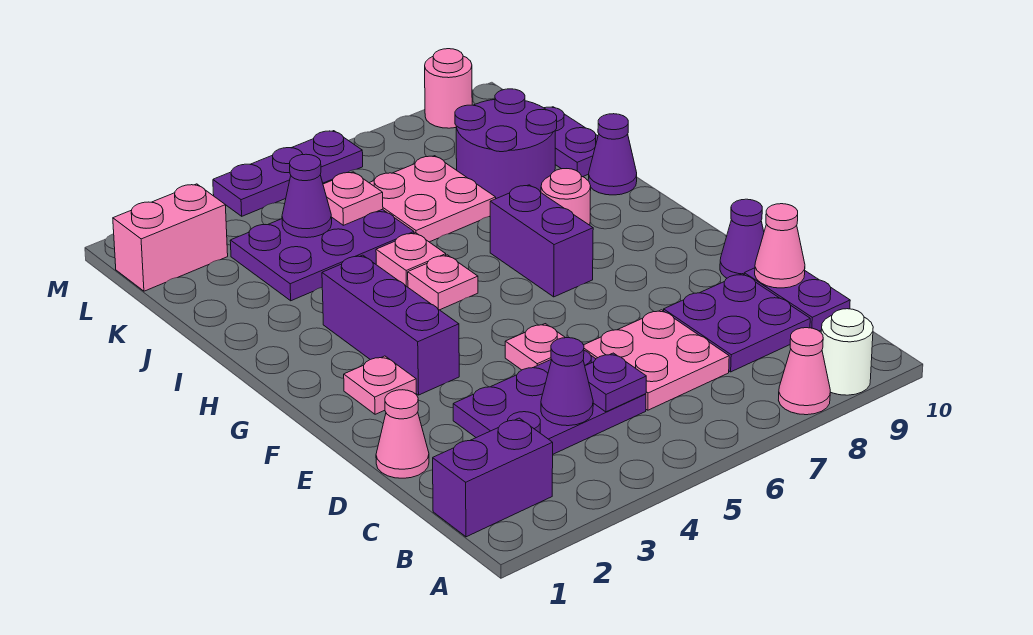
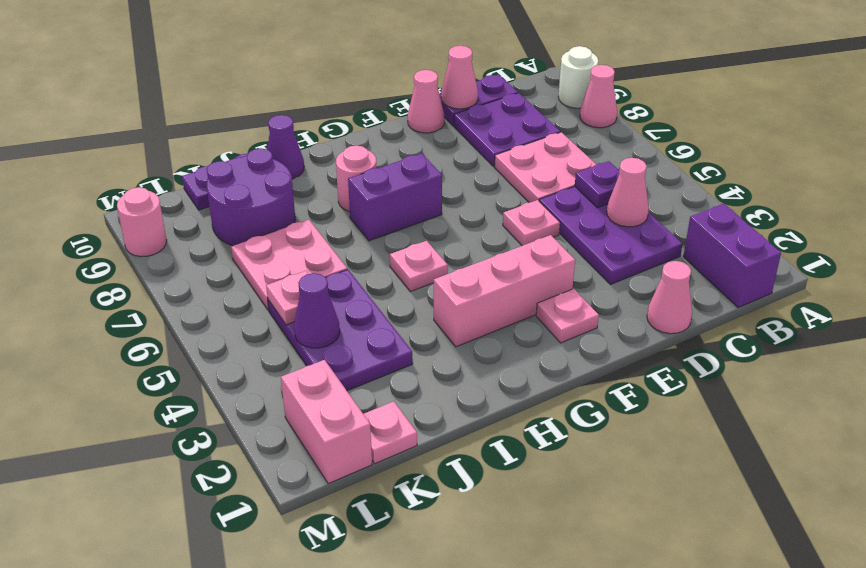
purple cone C4 level 2 -> pink cone C4 level 2
purple cone E10 level 1 -> pink cone E10 level 1
purple brick F3:H3 level 1 -> pink brick F3:H3 level 1
pink plate I5 level 1 -> pink plate K1 level 1
purple plate M4:M6 level 1 -> none

